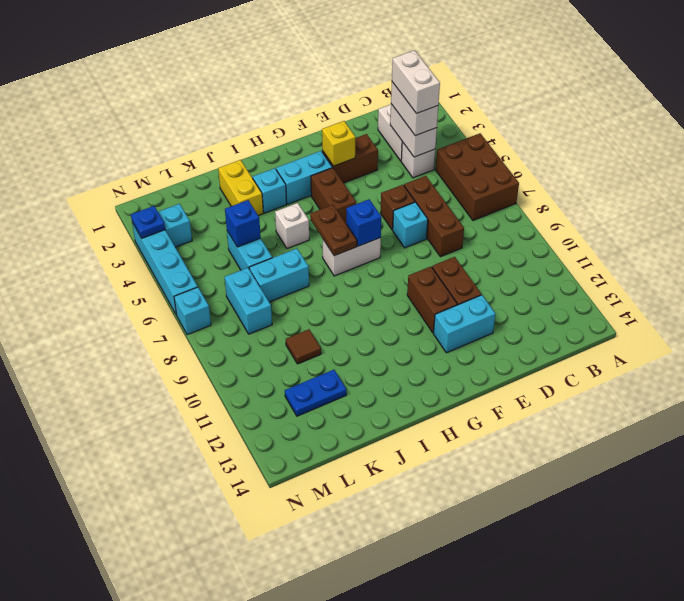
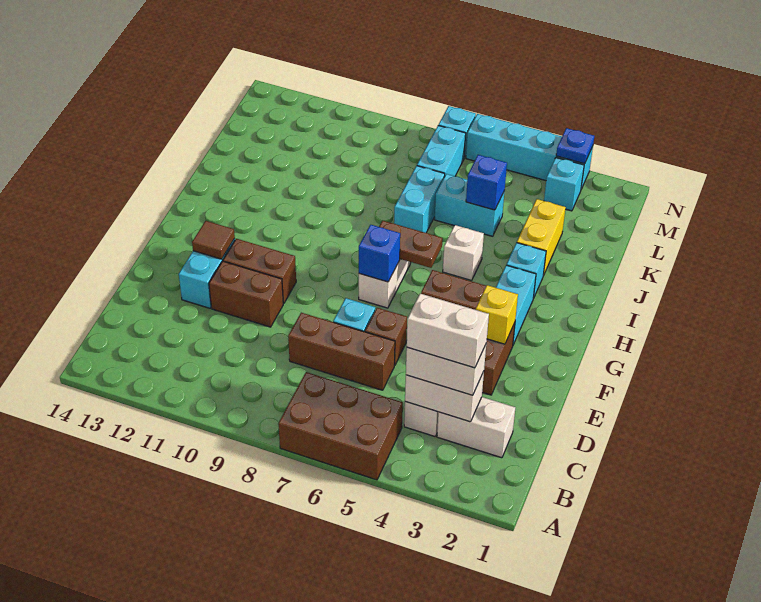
yellow brick J2:J3 level 1 -> yellow brick J3:K3 level 1
brown tile K10 level 1 -> brown tile F12 level 2
blue plate K12:L12 level 1 -> none
cyan brick L7:L8 level 1 -> cyan brick L7:M7 level 1

